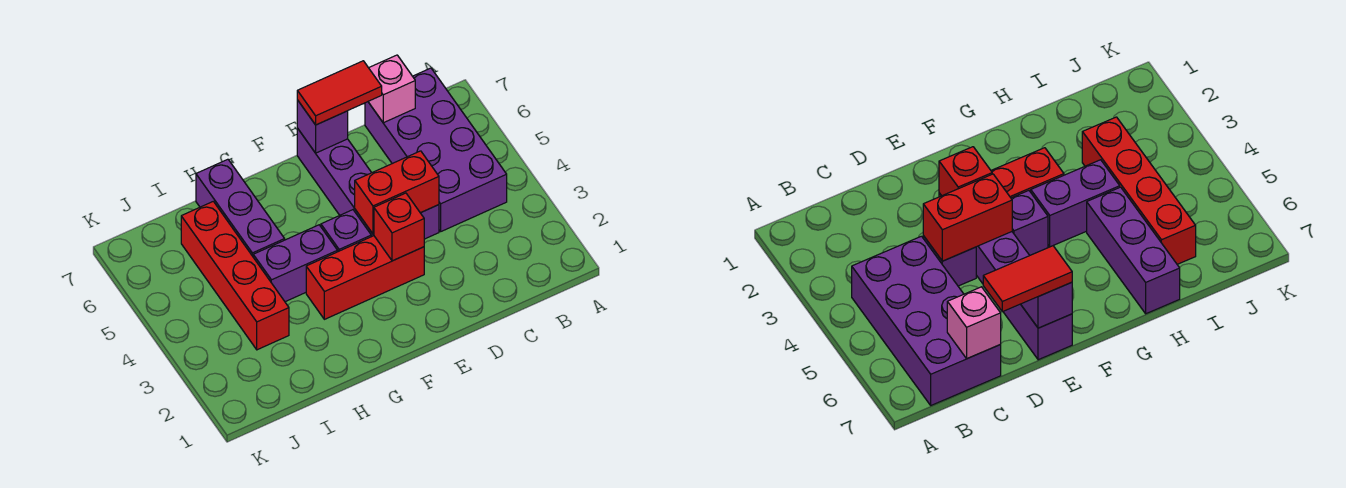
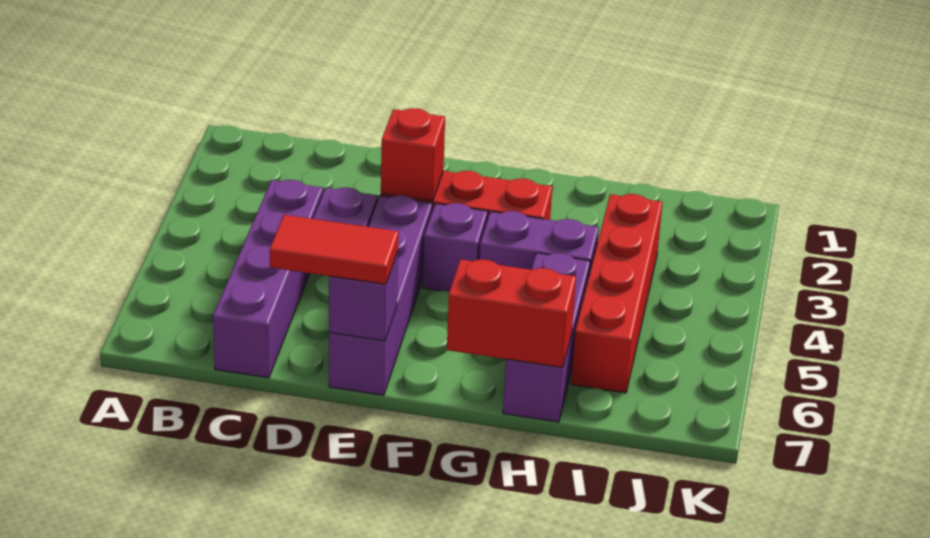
purple brick B4:C7 level 1 -> purple brick C4:C7 level 1
pink brick C7 level 2 -> none
red brick D4:E4 level 2 -> red brick G7:H7 level 2

